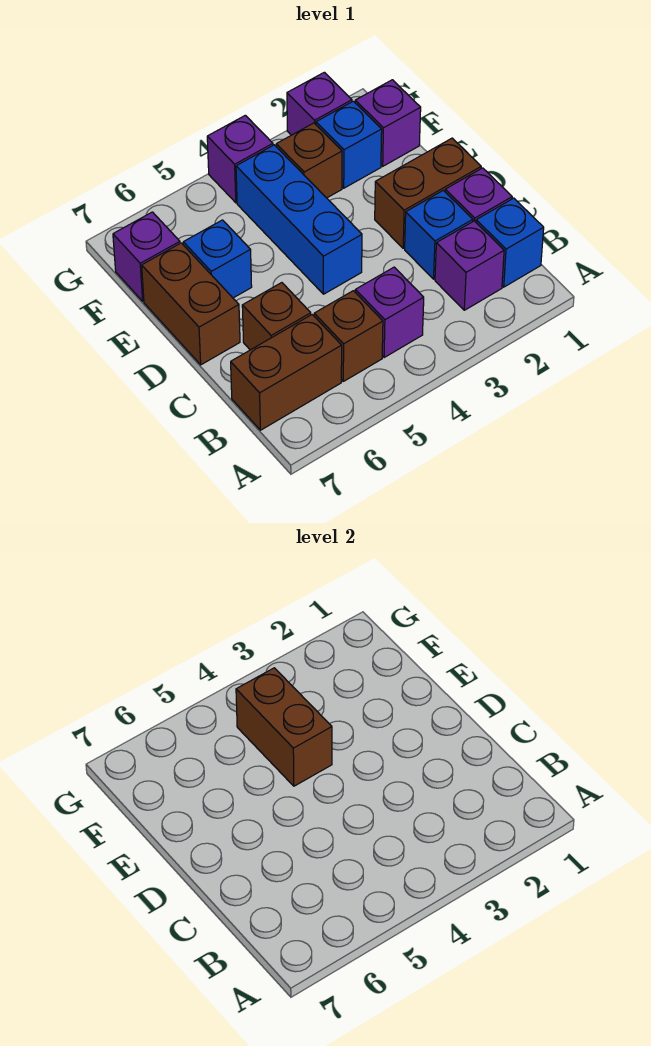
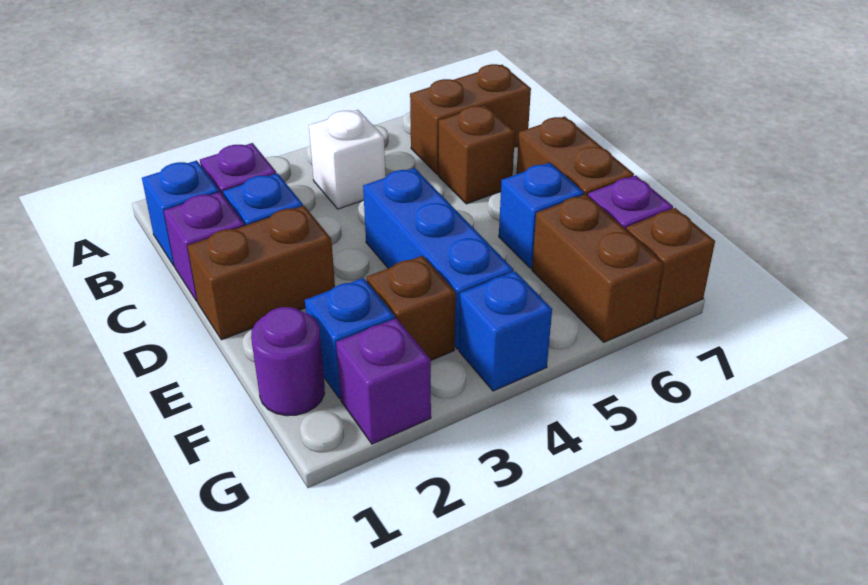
purple brick B4 level 1 -> white brick B4 level 1
brown brick B5 level 1 -> brown brick G7 level 1
brown brick E4:F4 level 2 -> brown brick F6:G6 level 1
purple brick F1 level 1 -> purple round brick F1 level 1
purple brick G4 level 1 -> blue brick G4 level 1

